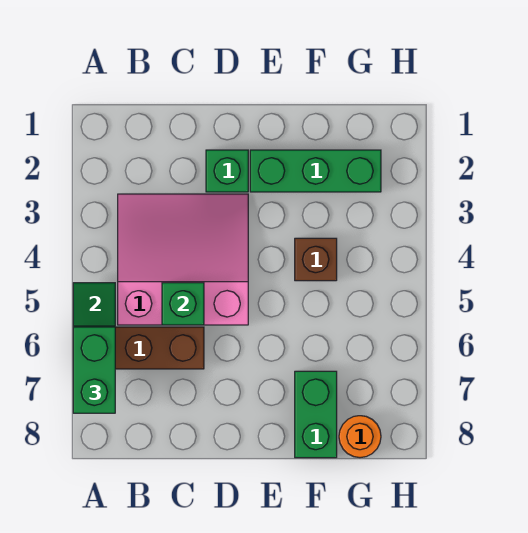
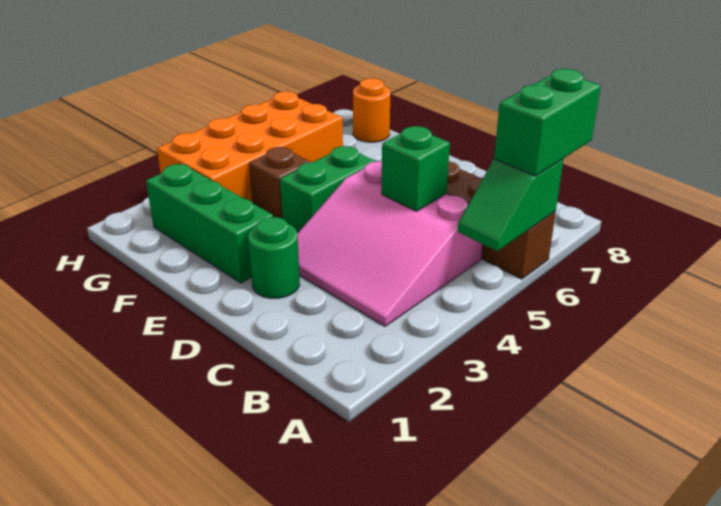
green brick D2 level 1 -> green round brick D2 level 1
green brick F7:F8 level 1 -> green brick E4:E5 level 1
none -> orange brick G3:H6 level 1

